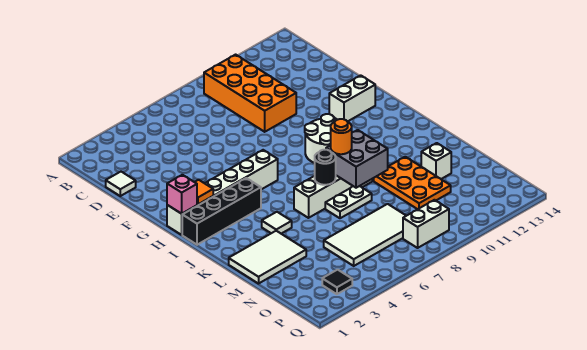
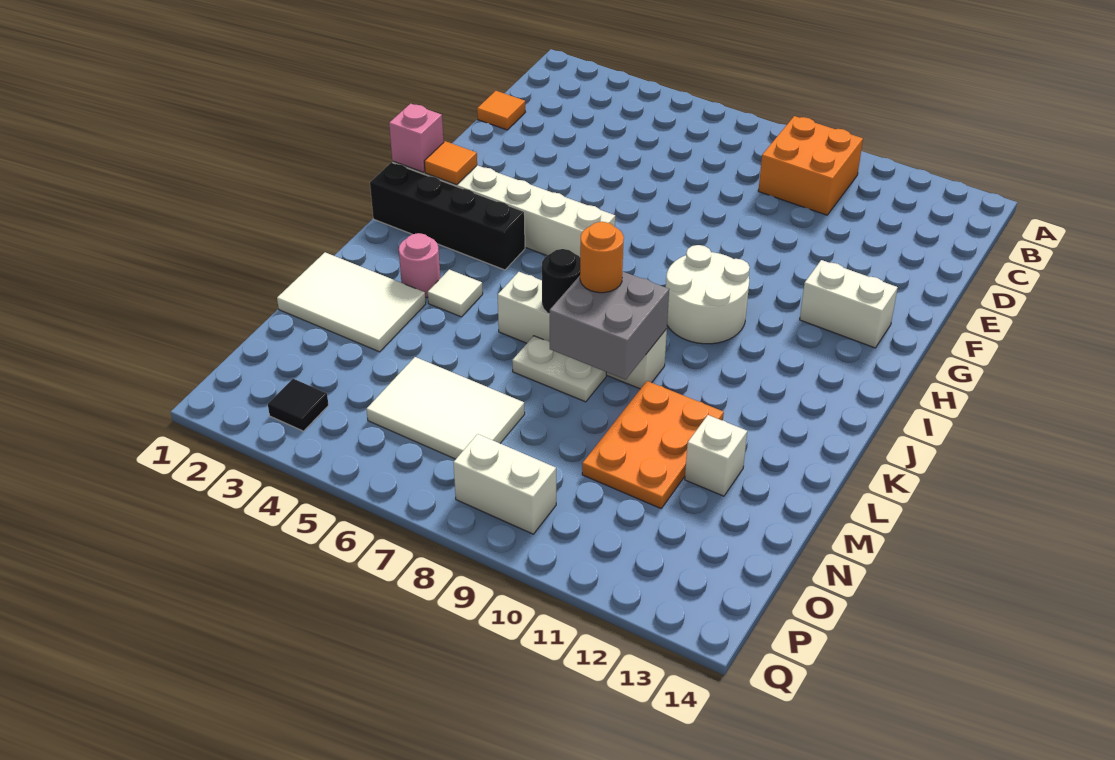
orange brick B9:E10 level 1 -> orange brick B9:C10 level 1
white tile D1 level 1 -> orange tile D1 level 1
none -> pink round brick K3 level 1
white tile N5:O8 level 1 -> white tile N5:O7 level 1

